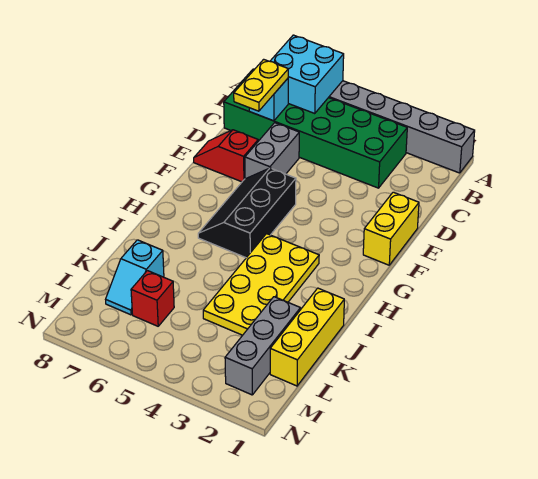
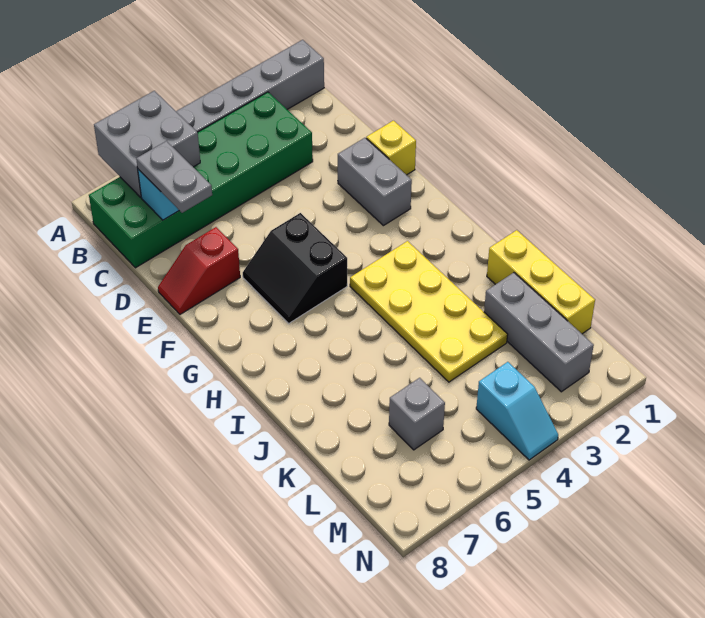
cyan brick A6:B7 level 2 -> grey brick A6:B7 level 2
yellow plate C7:D7 level 3 -> grey plate C7:D7 level 3
grey brick D6:E6 level 1 -> grey brick E2:F2 level 1
yellow brick E1:F1 level 1 -> yellow brick E1 level 1
black slope F5:H6 level 1 top 5 -> black slope F5:G6 level 1 top 5
cyan slope K7:L7 level 1 top K -> cyan slope M4:N4 level 1 top M
red brick L6 level 1 -> grey brick L6 level 1

